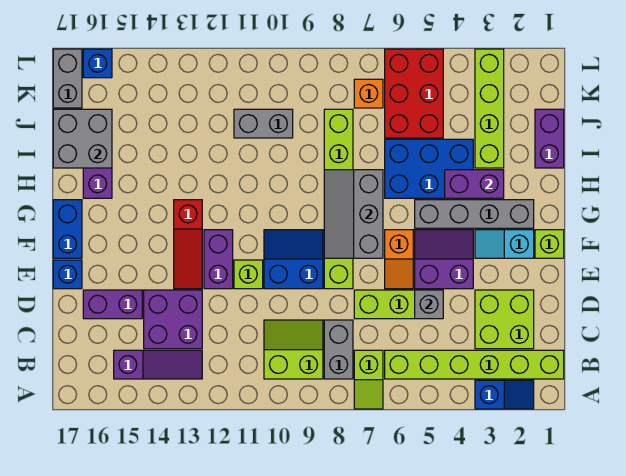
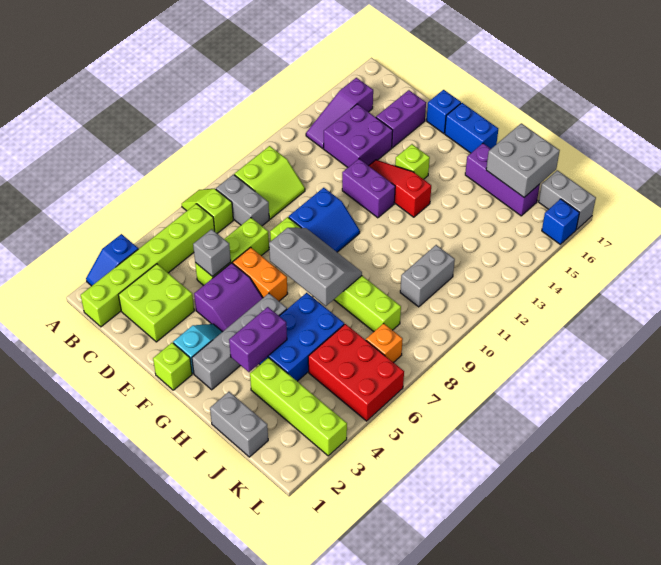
orange slope E6:F6 level 1 top F -> orange brick E6:F6 level 1
lime brick E11 level 1 -> lime brick F14 level 1
purple brick I1:J1 level 1 -> grey brick I1:J1 level 1

